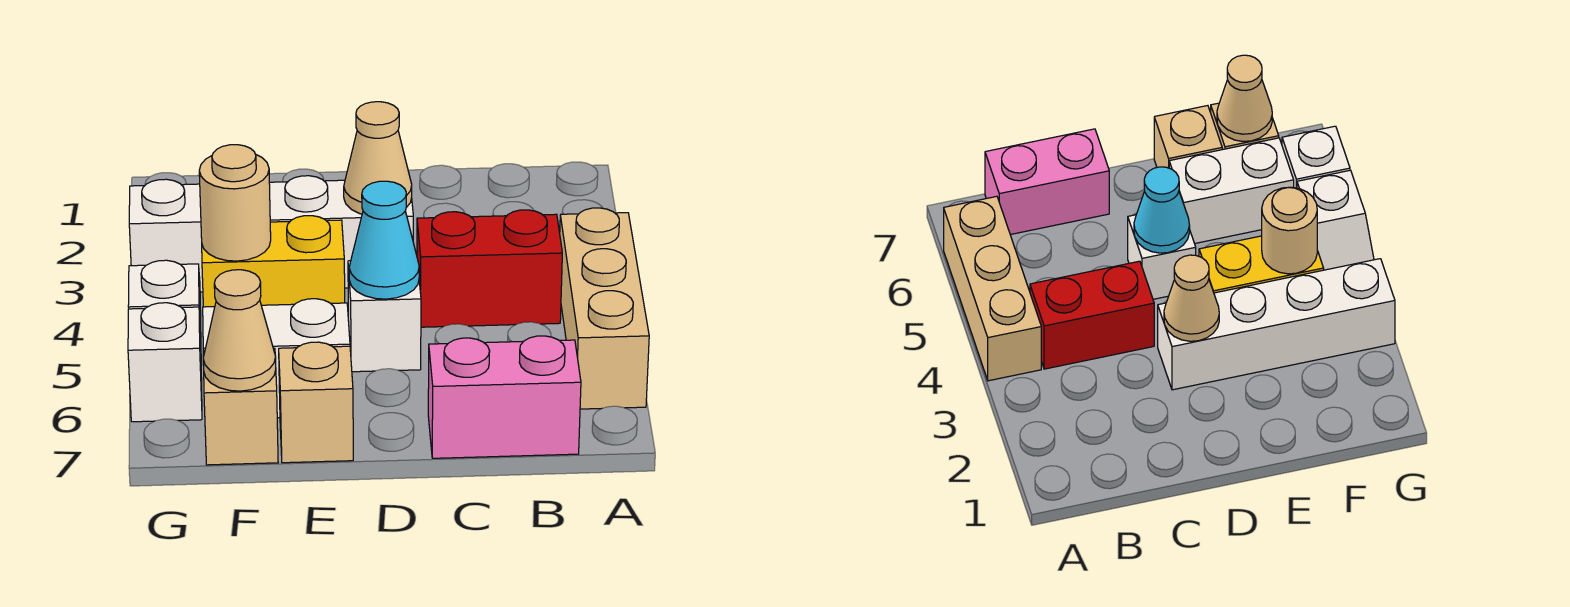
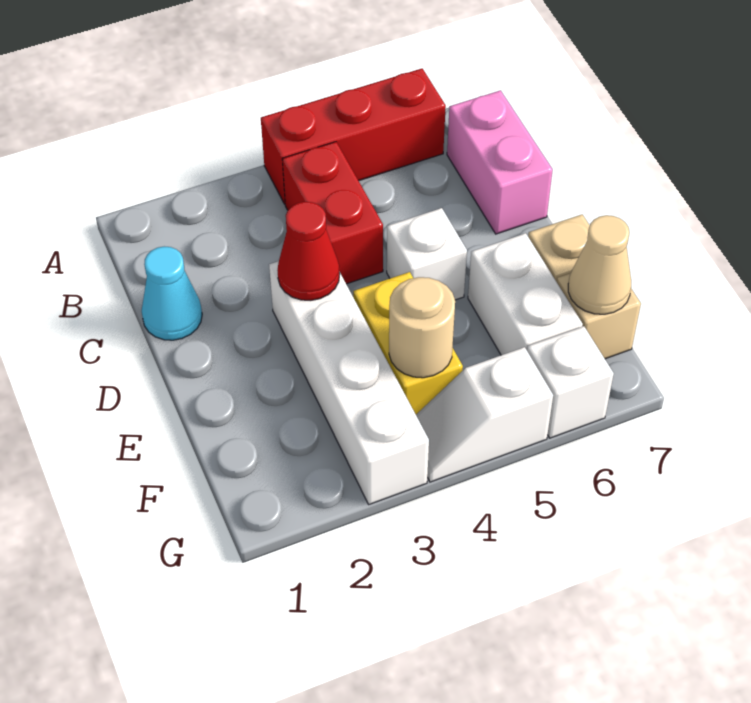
tan brick A4:A6 level 1 -> red brick A4:A6 level 1
tan cone D3 level 2 -> red cone D3 level 2
cyan cone D5 level 2 -> cyan cone C1 level 1

